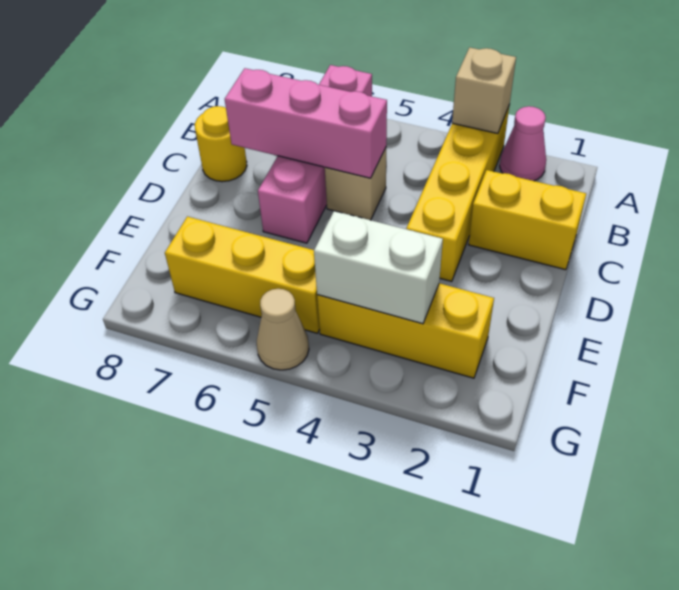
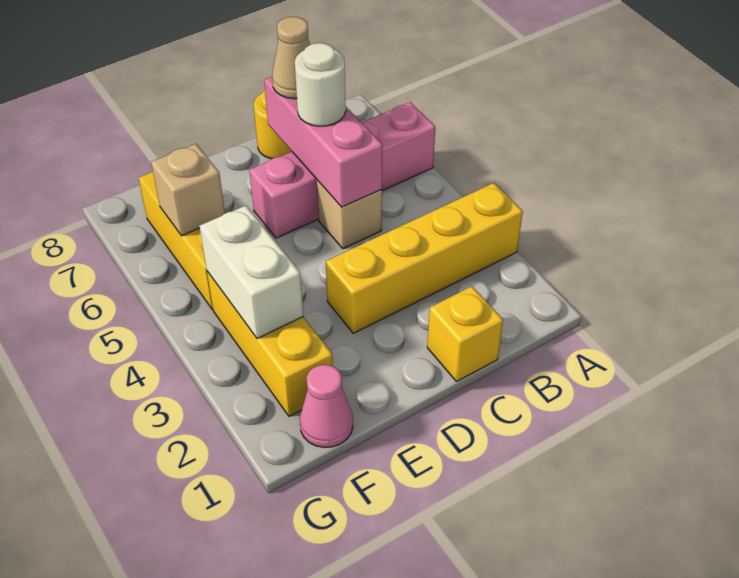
pink cone A2 level 1 -> pink cone F1 level 1
tan brick A3 level 2 -> tan brick F6 level 2
yellow brick C1:C2 level 1 -> yellow brick C1 level 1
none -> white round brick C6 level 3
tan cone G5 level 1 -> tan cone C7 level 3

